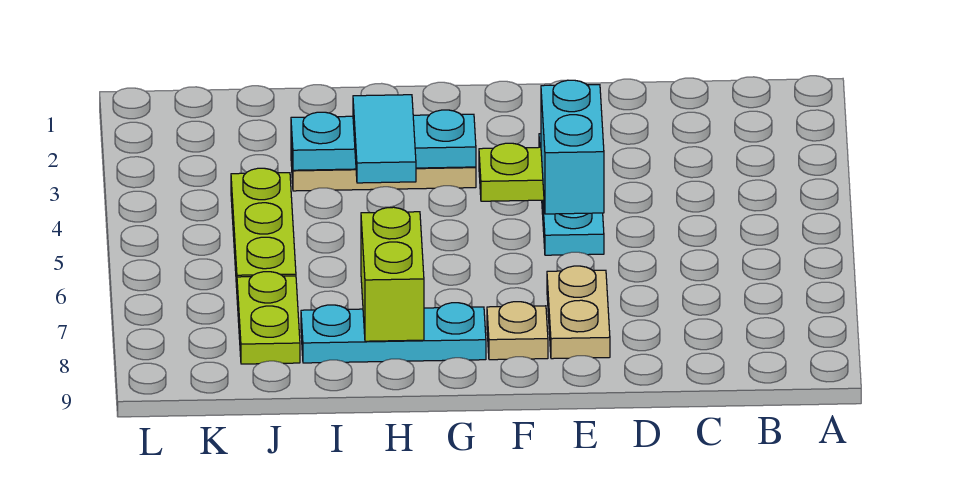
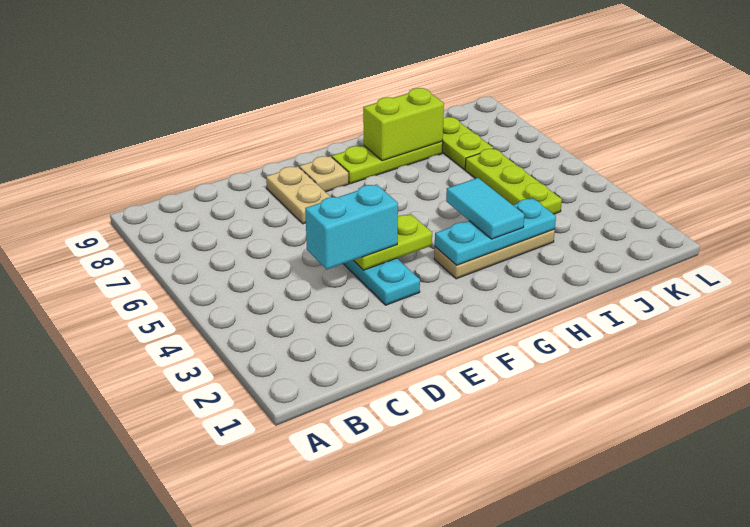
cyan brick E4:E5 level 3 -> cyan brick D4:E4 level 3
cyan plate G8:I8 level 1 -> lime plate G8:I8 level 1
lime brick H7:H8 level 2 -> lime brick H8:I8 level 2

